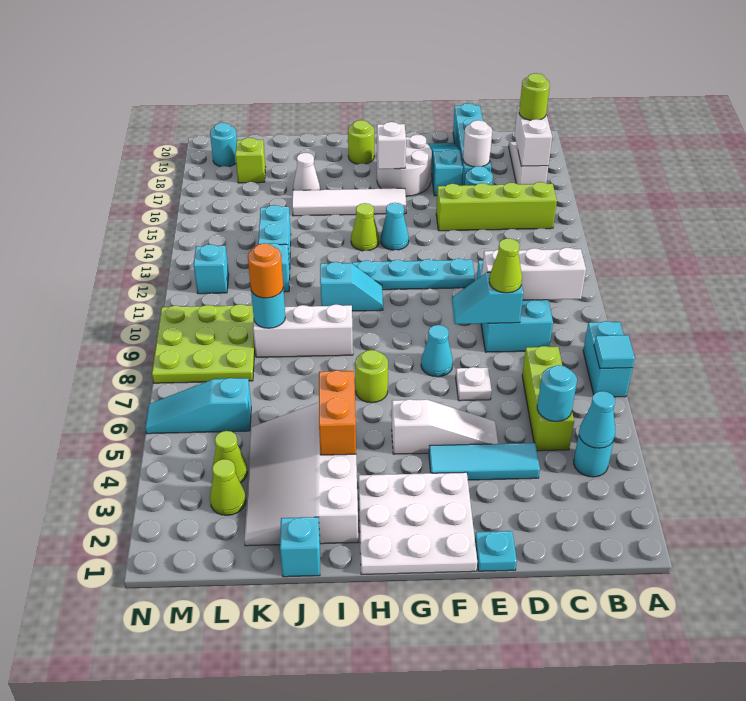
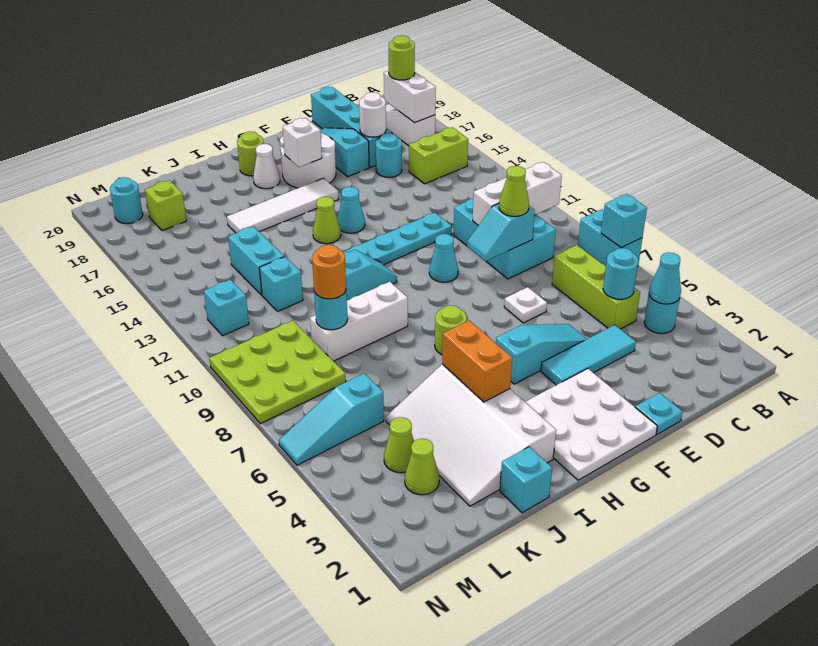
cyan tile A7 level 2 -> cyan brick A7 level 2
lime brick B15:E15 level 1 -> lime brick B15:C15 level 1
white slope E5:G5 level 1 top G -> cyan slope E5:G5 level 1 top G
cyan cone F8 level 1 -> cyan cone F10 level 1
white cone J17 level 1 -> white cone H18 level 1

